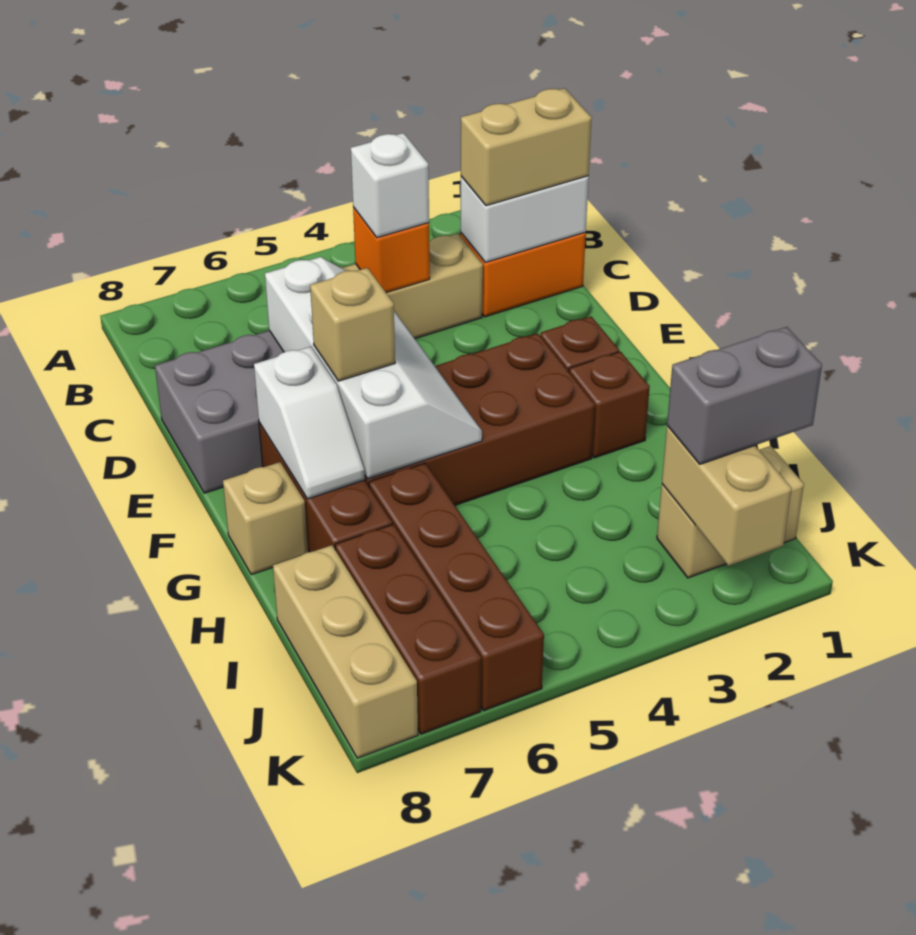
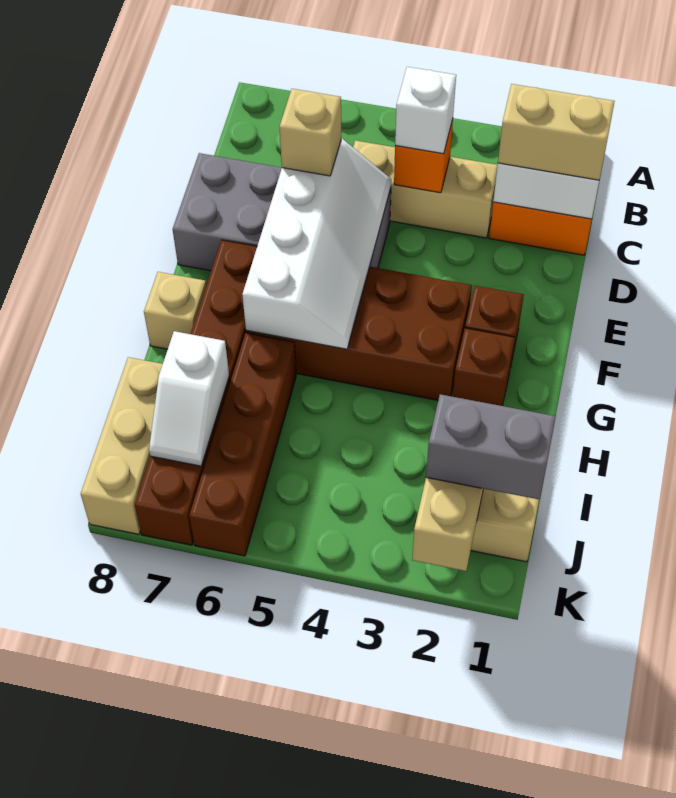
tan brick F6 level 3 -> tan brick D6 level 3
white slope F7:G7 level 2 top F -> white slope I7:J7 level 2 top I

